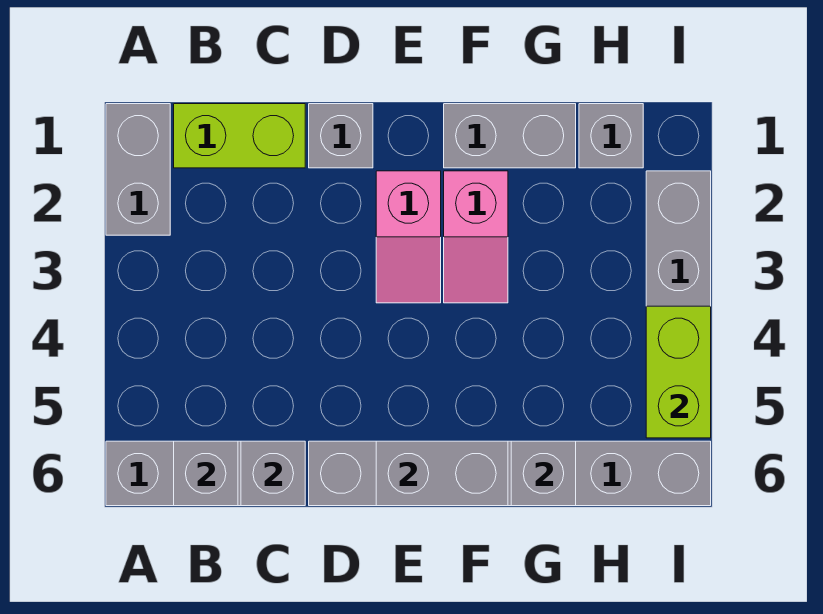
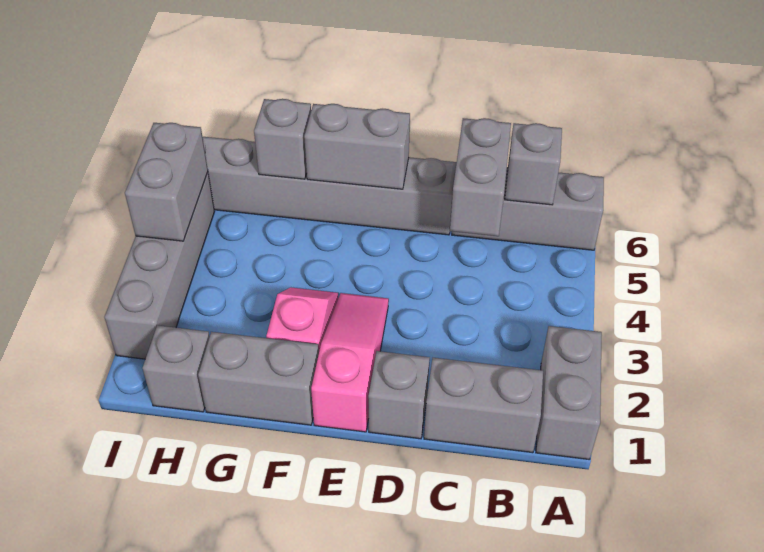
lime brick B1:C1 level 1 -> grey brick B1:C1 level 1
grey brick C6 level 2 -> grey brick C5:C6 level 2
pink slope E2:E3 level 1 top 2 -> pink slope E1:E3 level 1 top 1
lime brick I4:I5 level 2 -> grey brick I4:I5 level 2

